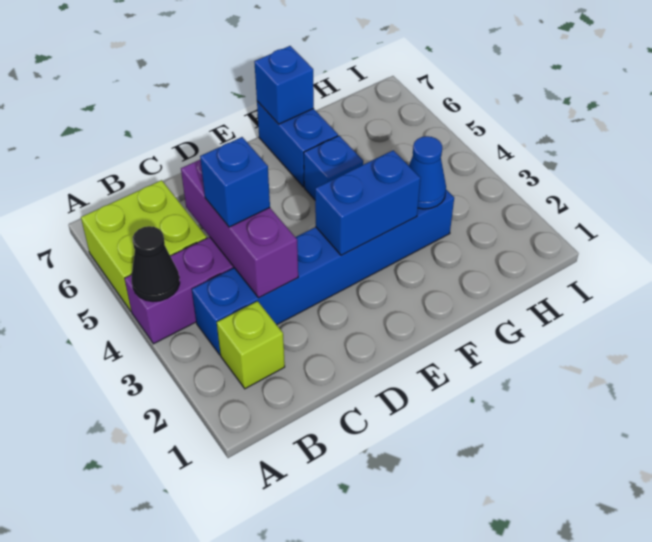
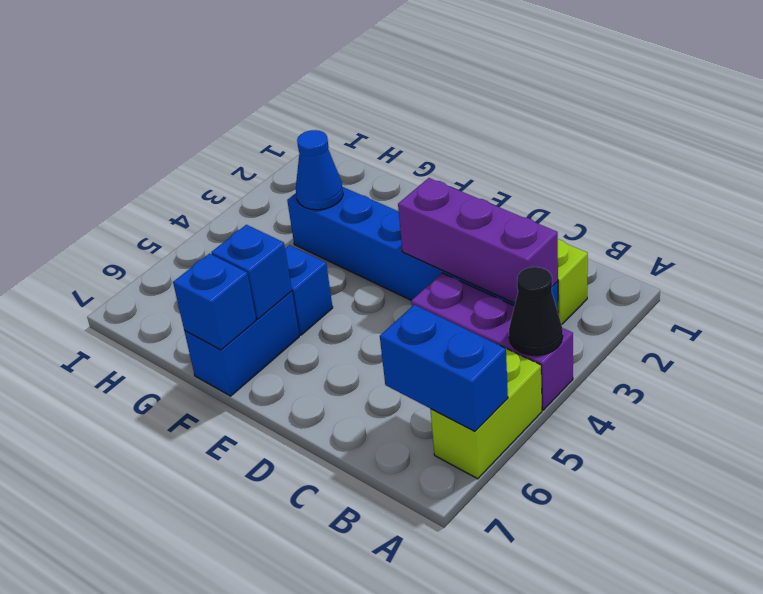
lime brick A5:B6 level 1 -> lime brick A5:A6 level 1
purple brick C3:C5 level 2 -> purple brick B3:D3 level 2
blue brick C4 level 3 -> blue brick F6 level 2
blue brick E3:F3 level 2 -> blue brick A6:B6 level 2

